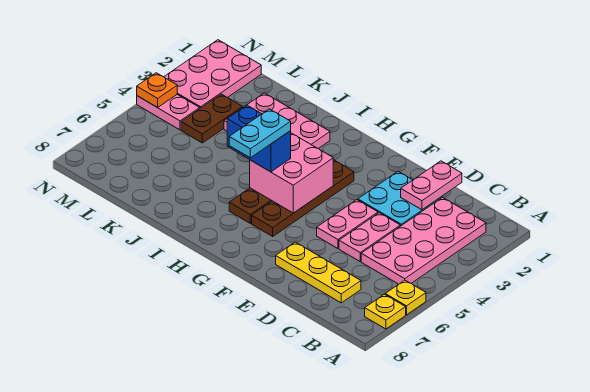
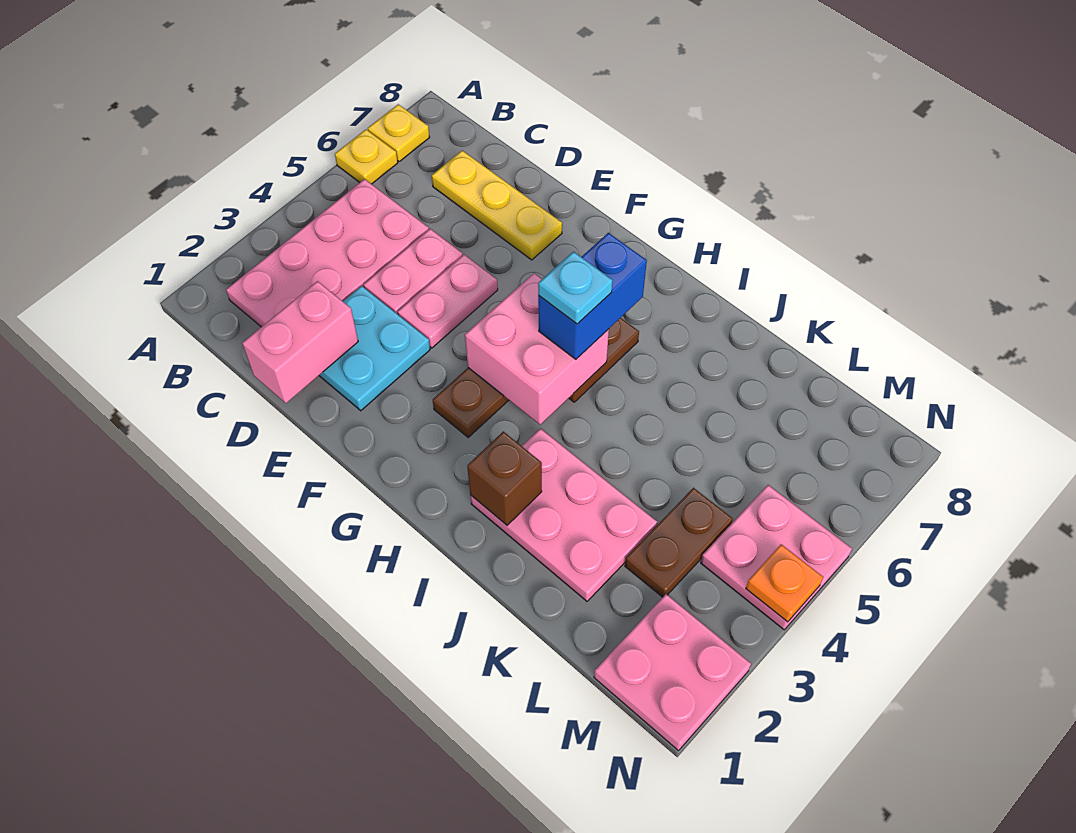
pink plate D1:D2 level 2 -> pink brick D1:D2 level 2
blue brick H5:I5 level 3 -> blue brick H5:H6 level 3
cyan plate H5:H6 level 4 -> cyan plate H5 level 4
none -> brown brick I2 level 2
pink plate M1:N3 level 1 -> pink plate M1:N2 level 1
pink plate M4:N4 level 1 -> pink plate M4:N5 level 1

